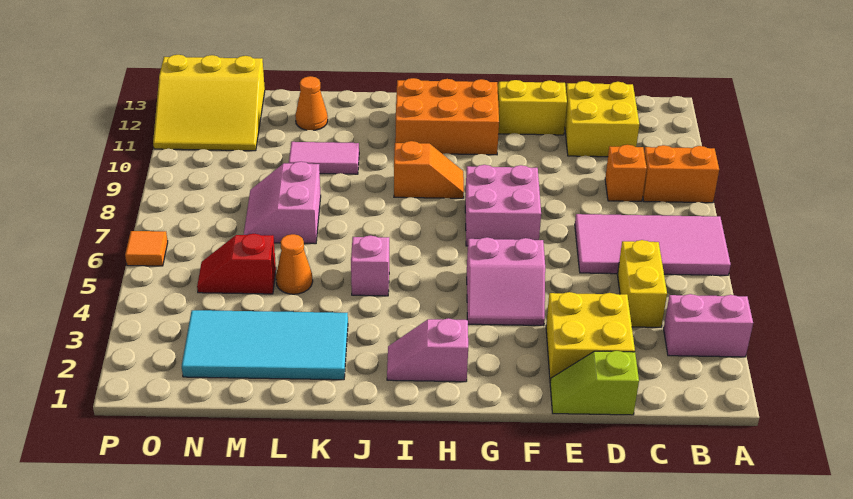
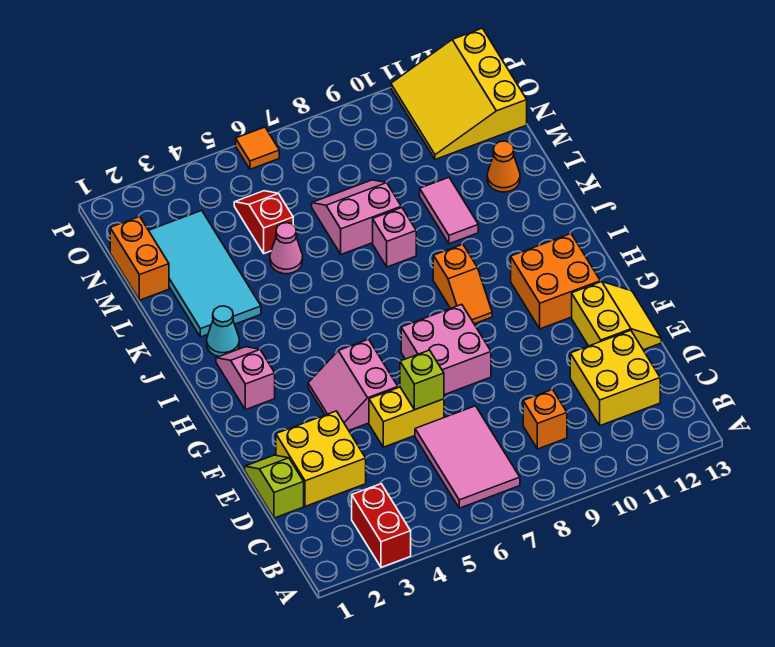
pink brick A3:B3 level 1 -> red brick A3:B3 level 1
pink tile A6:D7 level 1 -> pink tile B6:D7 level 1
orange brick A9:B9 level 1 -> orange brick M1:N1 level 1
yellow brick C4:C5 level 1 -> yellow brick E5:E6 level 1
none -> lime brick E6 level 2
orange brick G11:I12 level 1 -> orange brick G11:H12 level 1
none -> cyan cone J2 level 1
pink brick J5 level 1 -> pink brick K8 level 1
orange cone L5 level 1 -> pink cone L5 level 1

